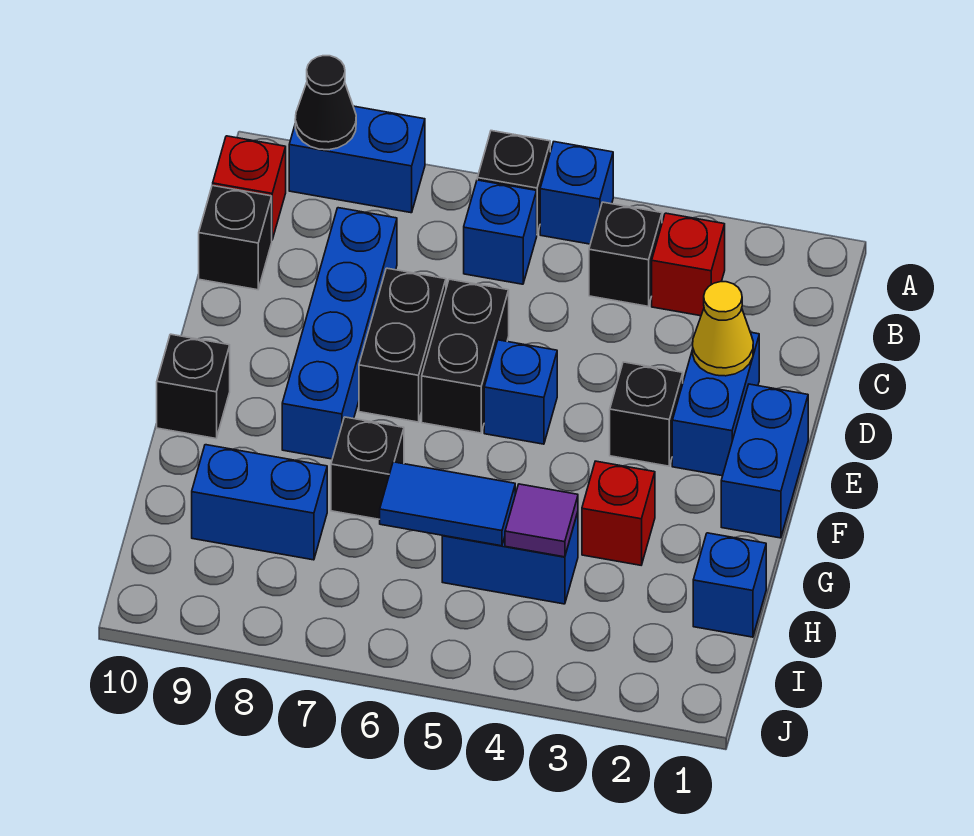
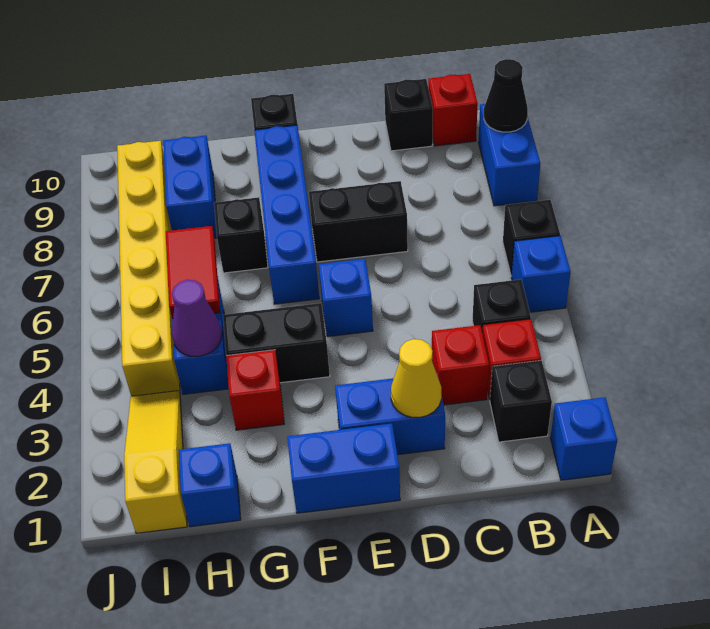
blue brick B6 level 1 -> blue brick A1 level 1
none -> red brick C3 level 1
blue brick C8:F8 level 1 -> blue brick F6:F9 level 1
black brick D6:E6 level 1 -> black brick F4:G4 level 1
black brick E3 level 1 -> black brick B2 level 1
purple tile H4 level 2 -> purple cone H4 level 2
blue tile H5:H6 level 2 -> red tile H5:H6 level 2
none -> yellow slope I1:I3 level 1 top 1
none -> yellow brick I4:I9 level 1

